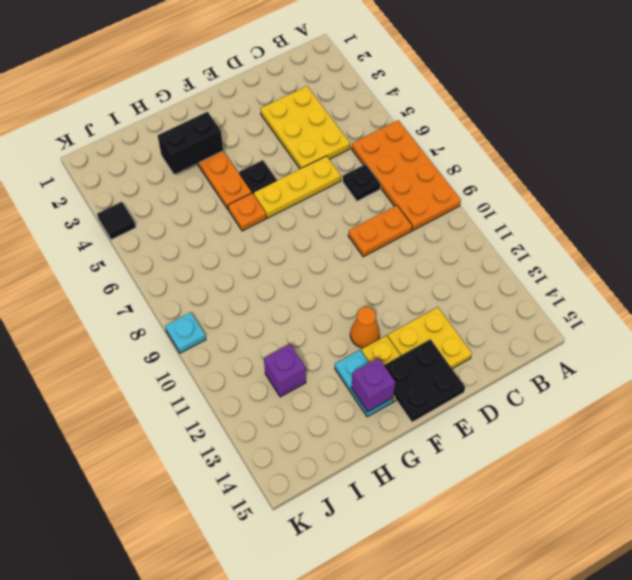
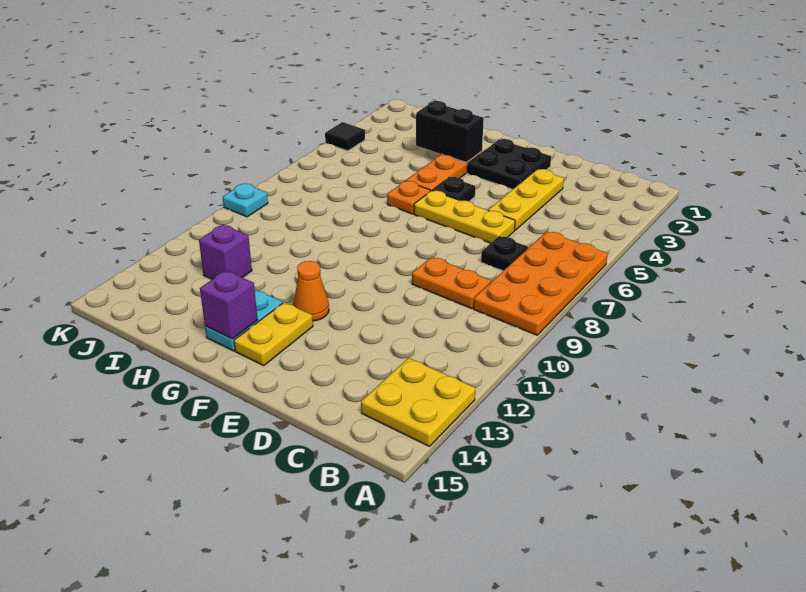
yellow plate C3:D5 level 1 -> yellow plate D3:D5 level 1
yellow plate D13:E14 level 1 -> yellow plate A13:B14 level 1
black plate E14:F15 level 2 -> black plate E2:F3 level 1

